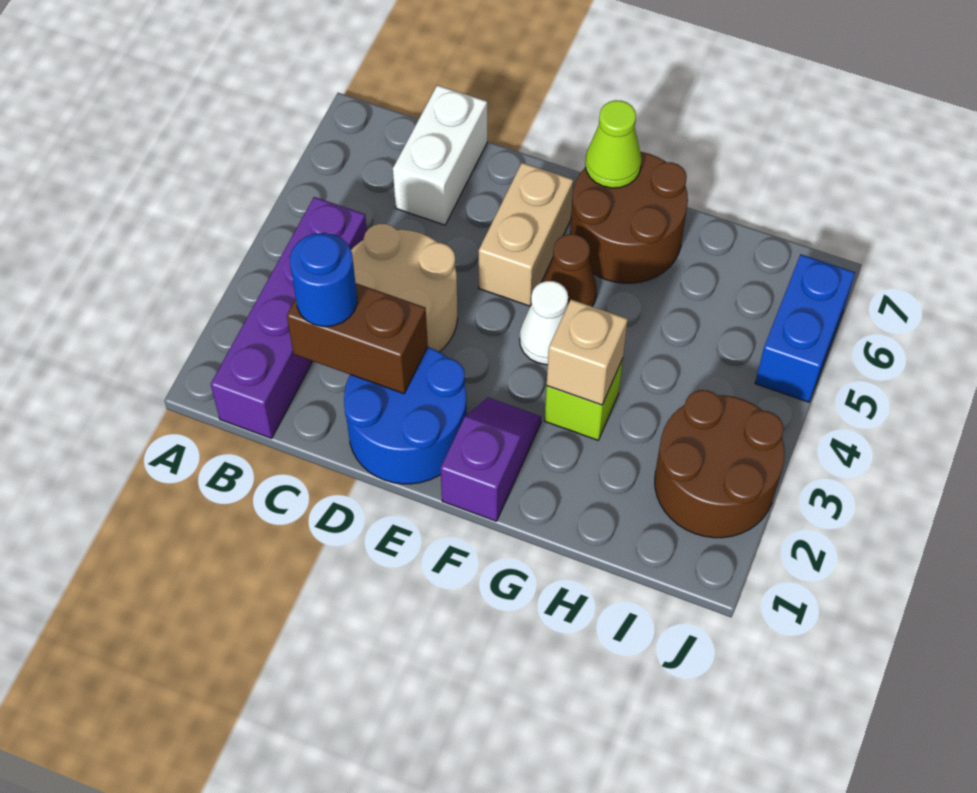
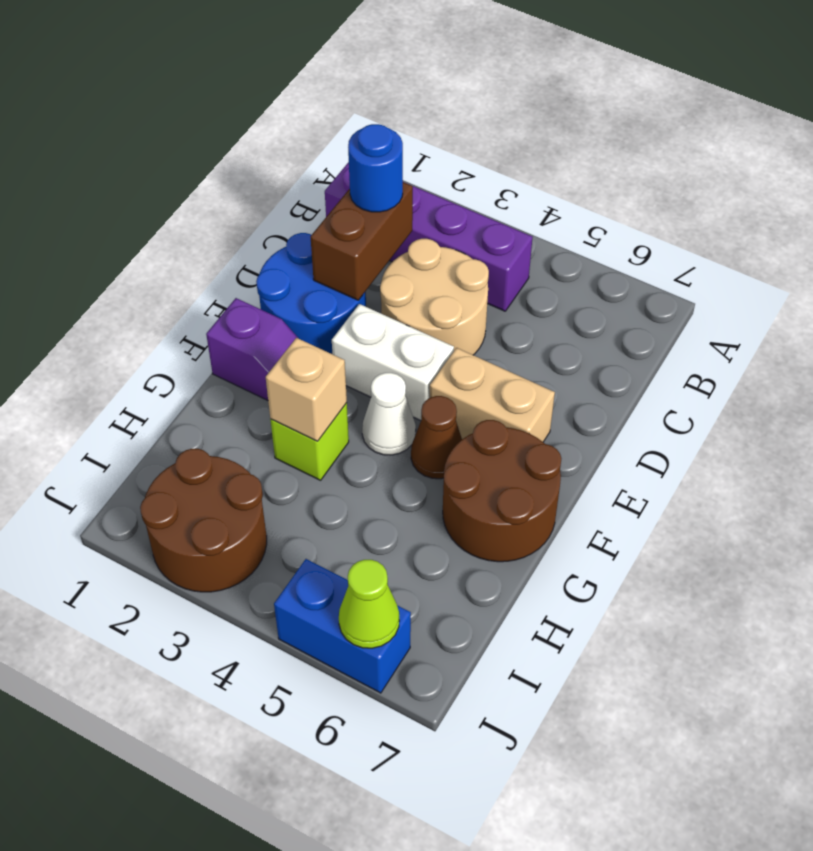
white brick C6:C7 level 1 -> white brick E3:E4 level 1
lime cone F7 level 2 -> lime cone J6 level 2

